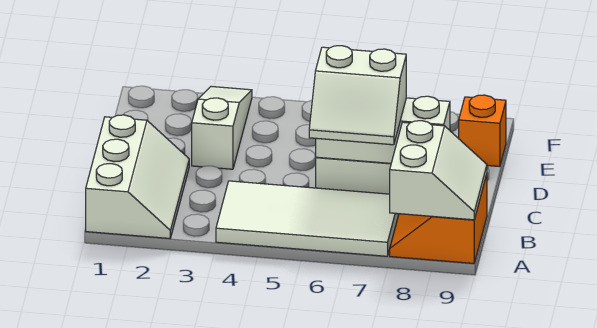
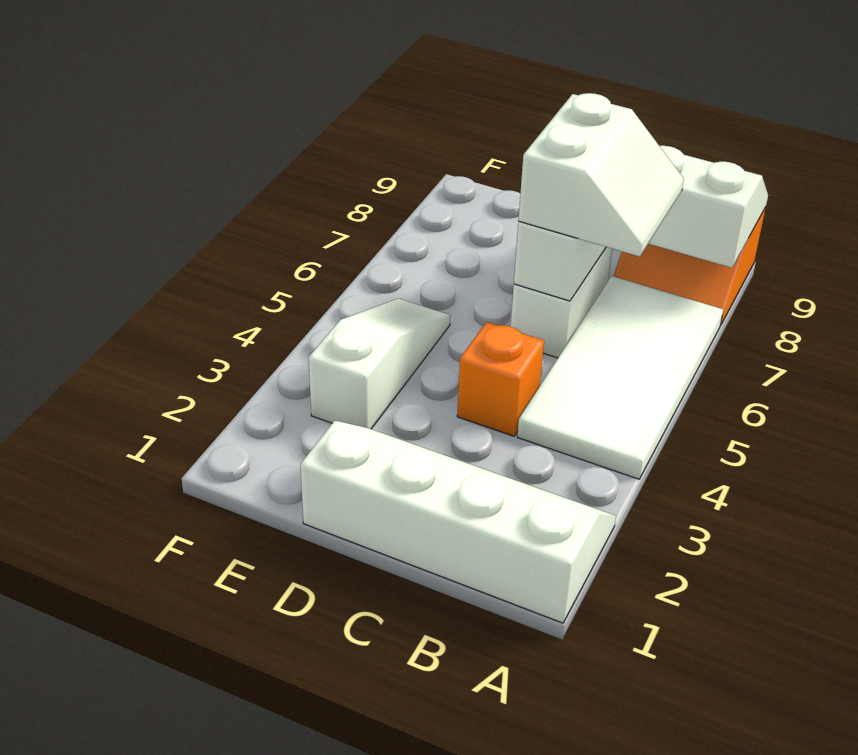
white slope A1:C2 level 1 top 1 -> white slope A1:D2 level 1 top 1
white slope D3:F3 level 1 top D -> white slope E3:E5 level 1 top 3
orange brick E9 level 1 -> orange brick C4 level 1

